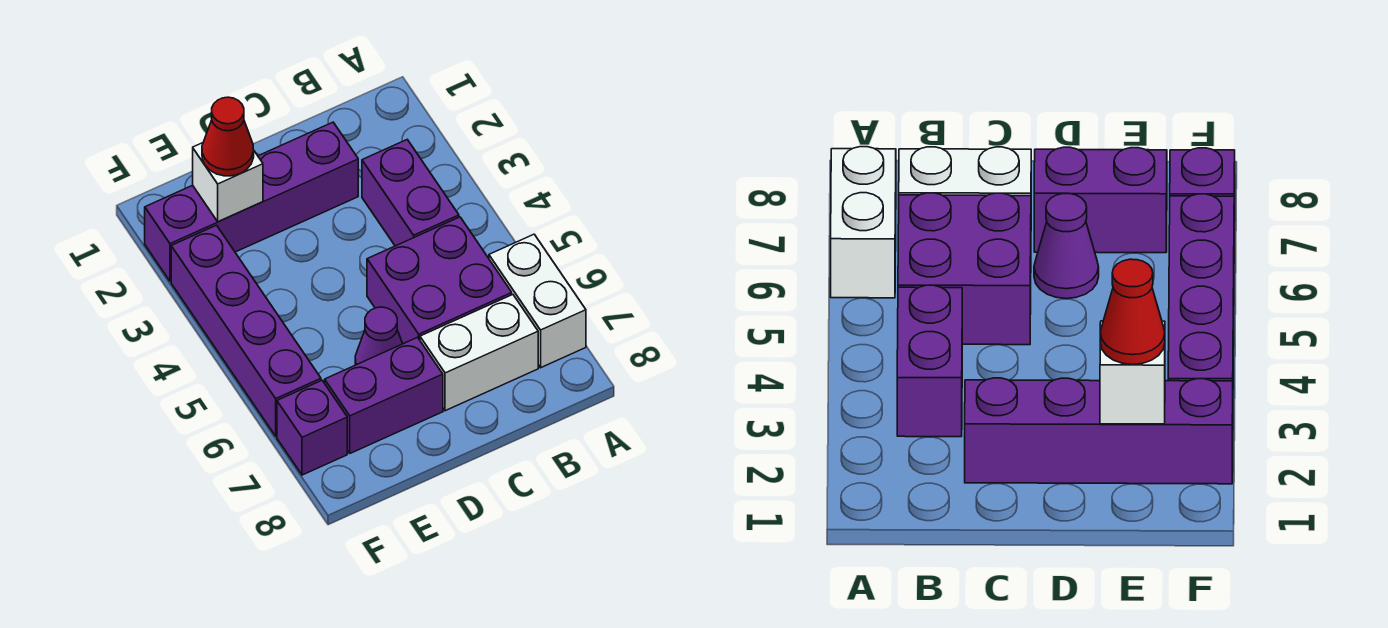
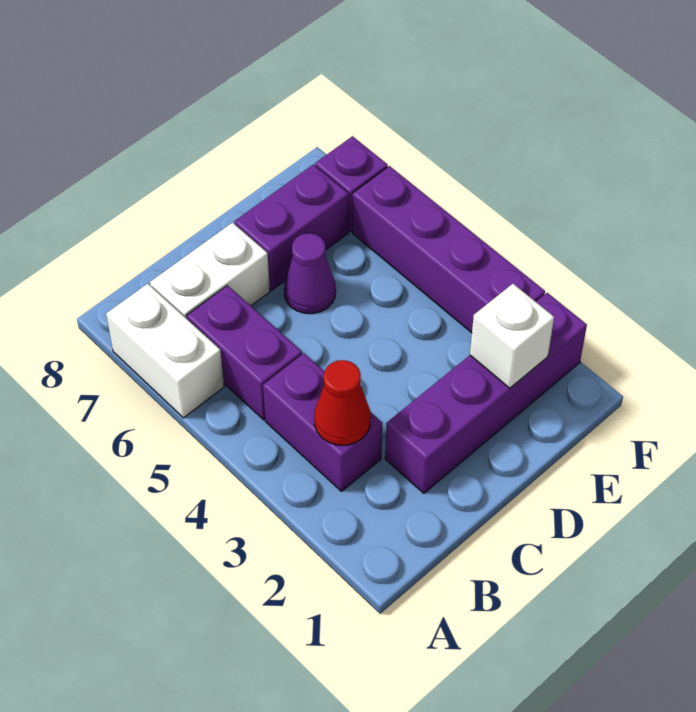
purple brick B5:C6 level 1 -> purple brick B5:B6 level 1
red cone E2 level 3 -> red cone B3 level 2

